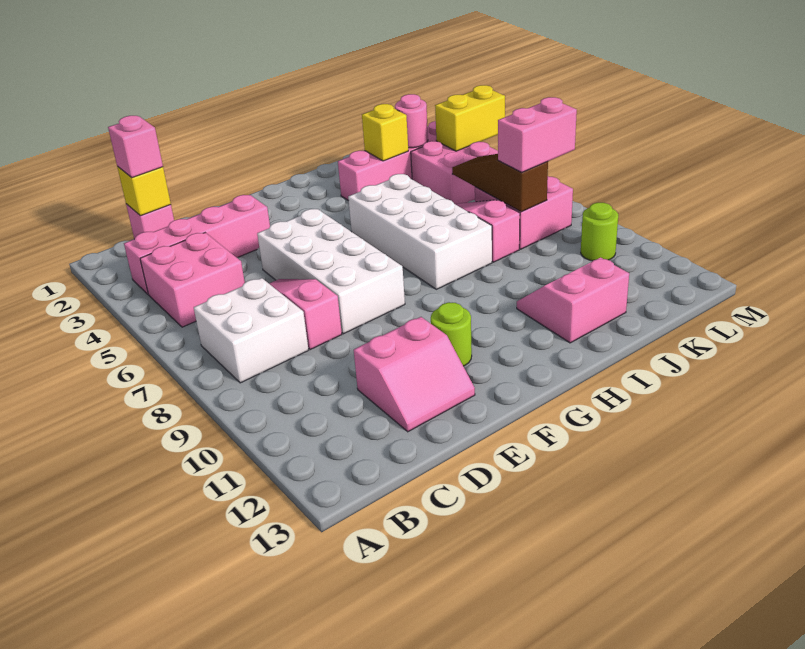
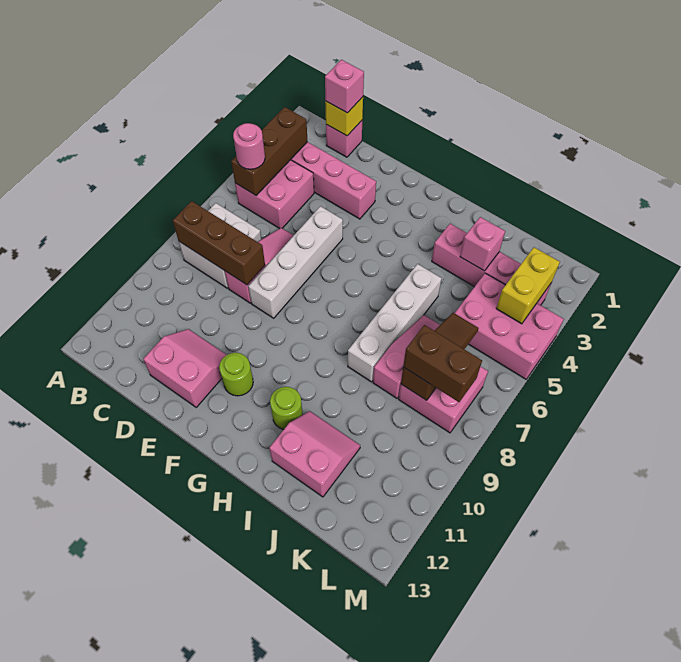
none -> brown brick B3:B5 level 2
none -> brown brick B8:D8 level 2
pink slope D11:E12 level 1 top 11 -> pink slope D11:E12 level 1 top 12
white brick E5:F8 level 1 -> white brick E5:E8 level 1
white brick H5:I8 level 1 -> white brick I5:I8 level 1
yellow brick J3 level 2 -> pink brick J3 level 2
pink round brick K3 level 2 -> pink round brick B5 level 3
pink brick K4:L5 level 1 -> pink brick K4:M5 level 1
pink brick K8:L8 level 3 -> brown brick K8:L8 level 3
yellow brick L4:M4 level 2 -> yellow brick L3:L4 level 2
lime round brick L10 level 1 -> lime round brick H11 level 1

